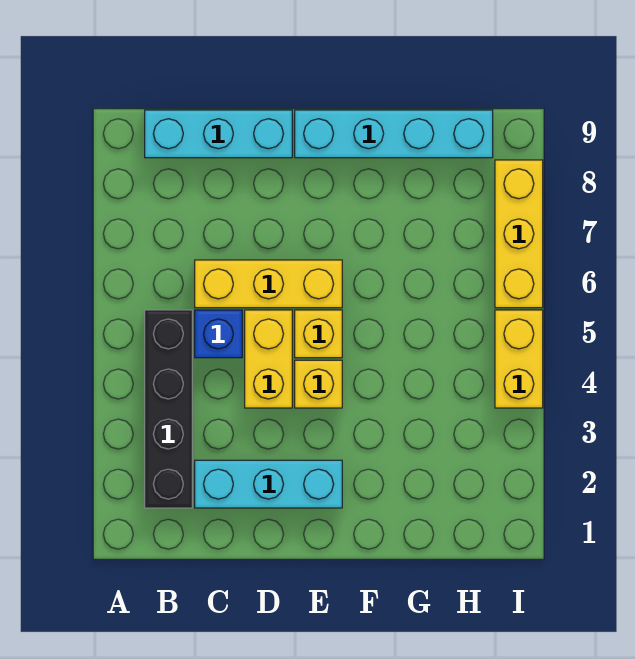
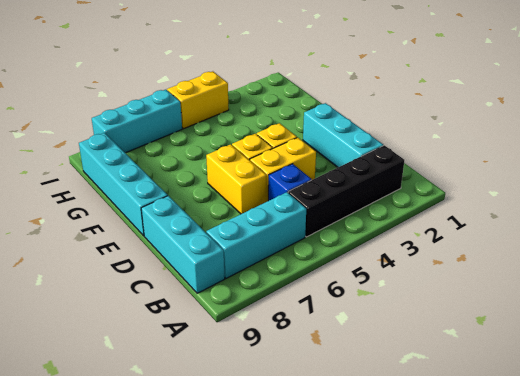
none -> cyan brick B6:B8 level 1
yellow brick C6:E6 level 1 -> yellow brick D6:E6 level 1
yellow brick I6:I8 level 1 -> cyan brick I6:I8 level 1

